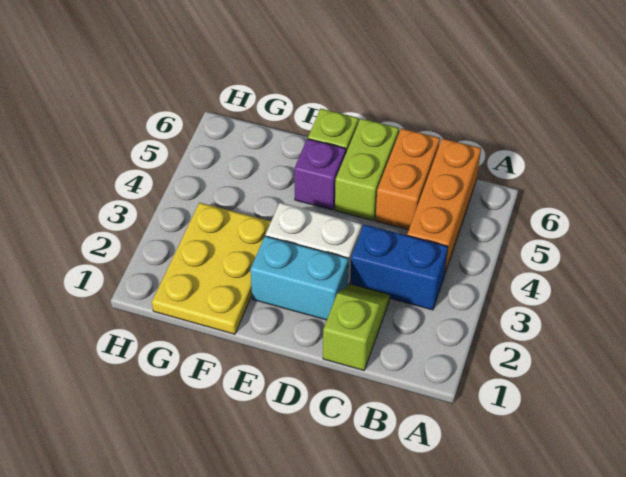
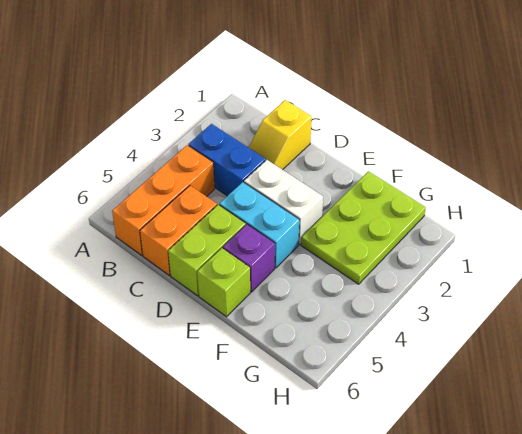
lime slope C1:C2 level 1 top 1 -> yellow slope C1:C2 level 1 top 1
cyan brick D2:E2 level 1 -> cyan brick D4:E4 level 1
yellow plate F1:G3 level 1 -> lime plate F1:G3 level 1

